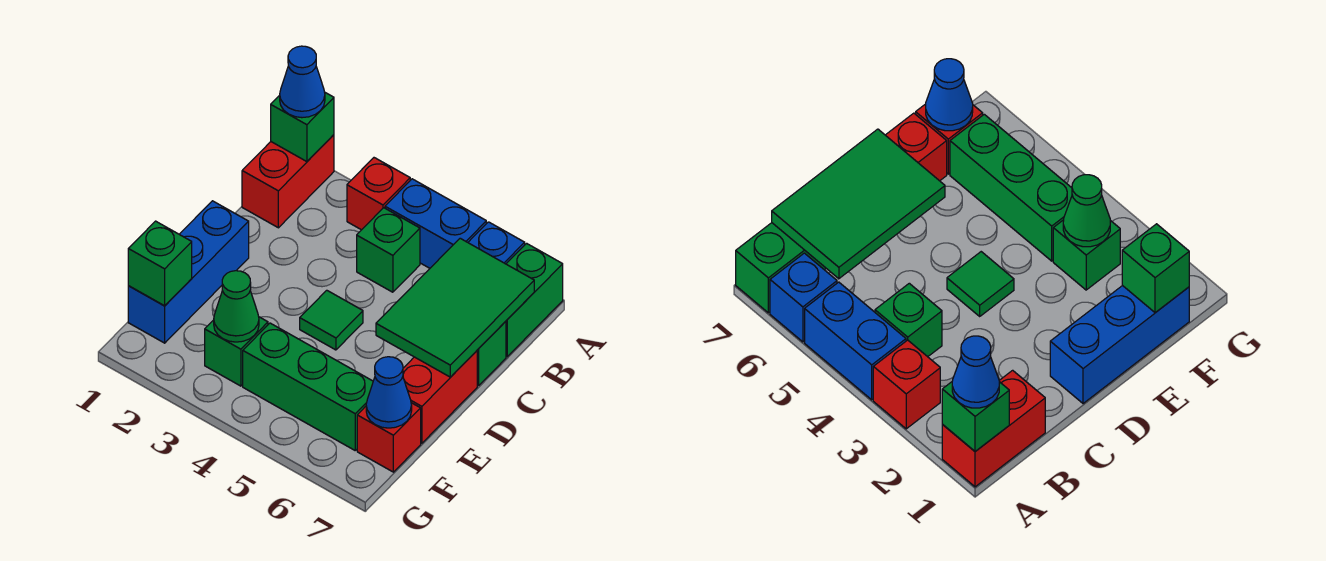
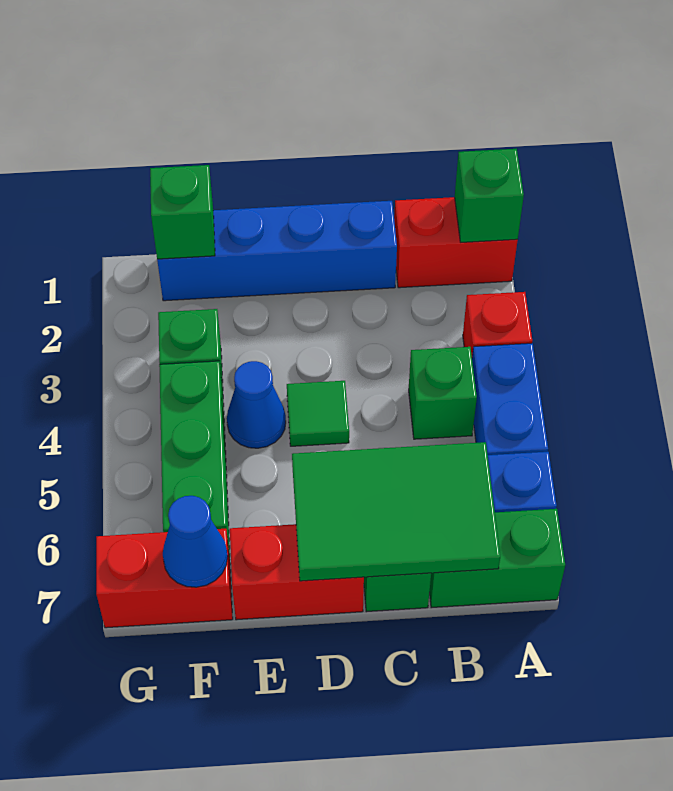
blue cone A1 level 3 -> blue cone E4 level 1
blue brick D1:F1 level 1 -> blue brick C1:F1 level 1
green cone F3 level 2 -> none
red brick F7 level 1 -> red brick F7:G7 level 1

